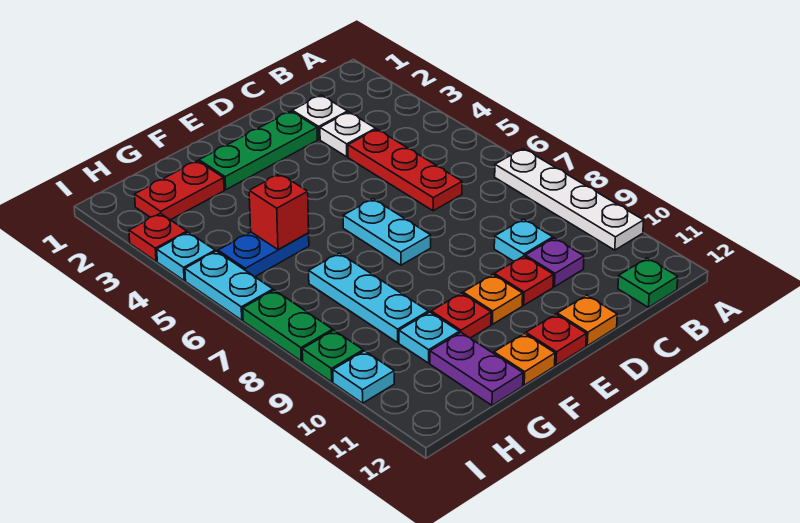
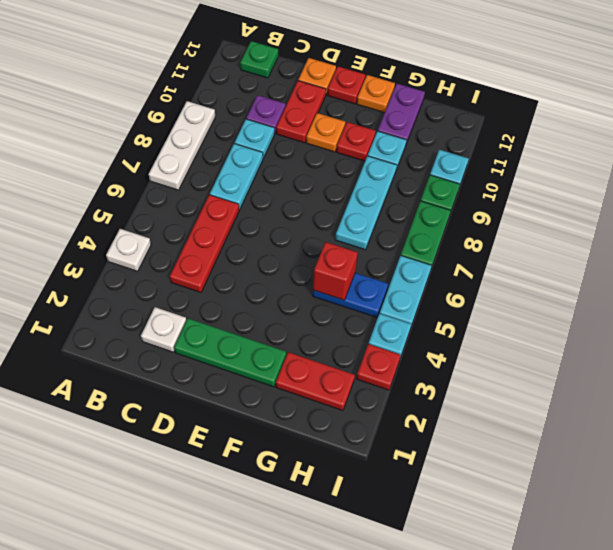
white plate A7:A10 level 1 -> white plate A7:A9 level 1
white plate C3 level 1 -> white plate A4 level 1
red plate D10 level 1 -> red plate D10:D11 level 1
cyan plate E6:E7 level 1 -> cyan plate C7:C8 level 1

